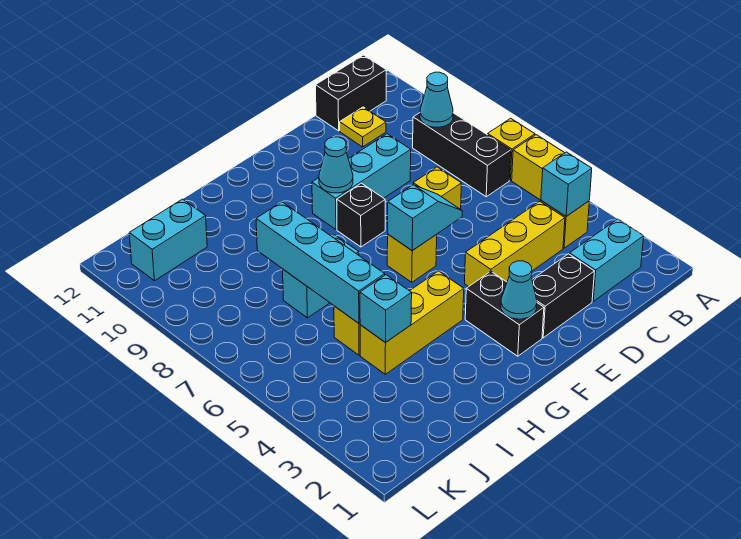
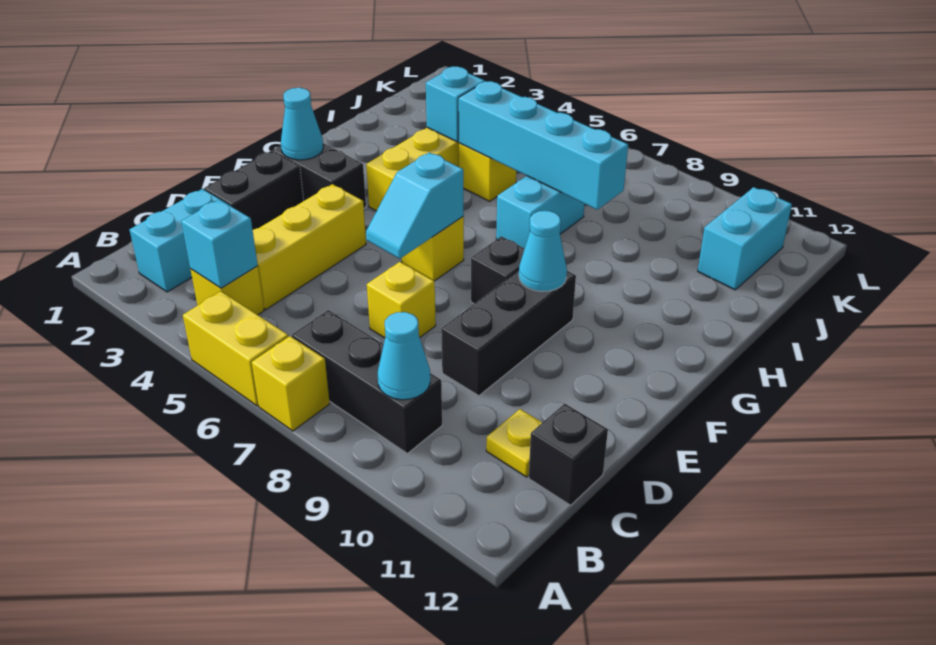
black brick B12:C12 level 1 -> black brick C12 level 1
cyan brick D9:F9 level 1 -> black brick D9:F9 level 1

